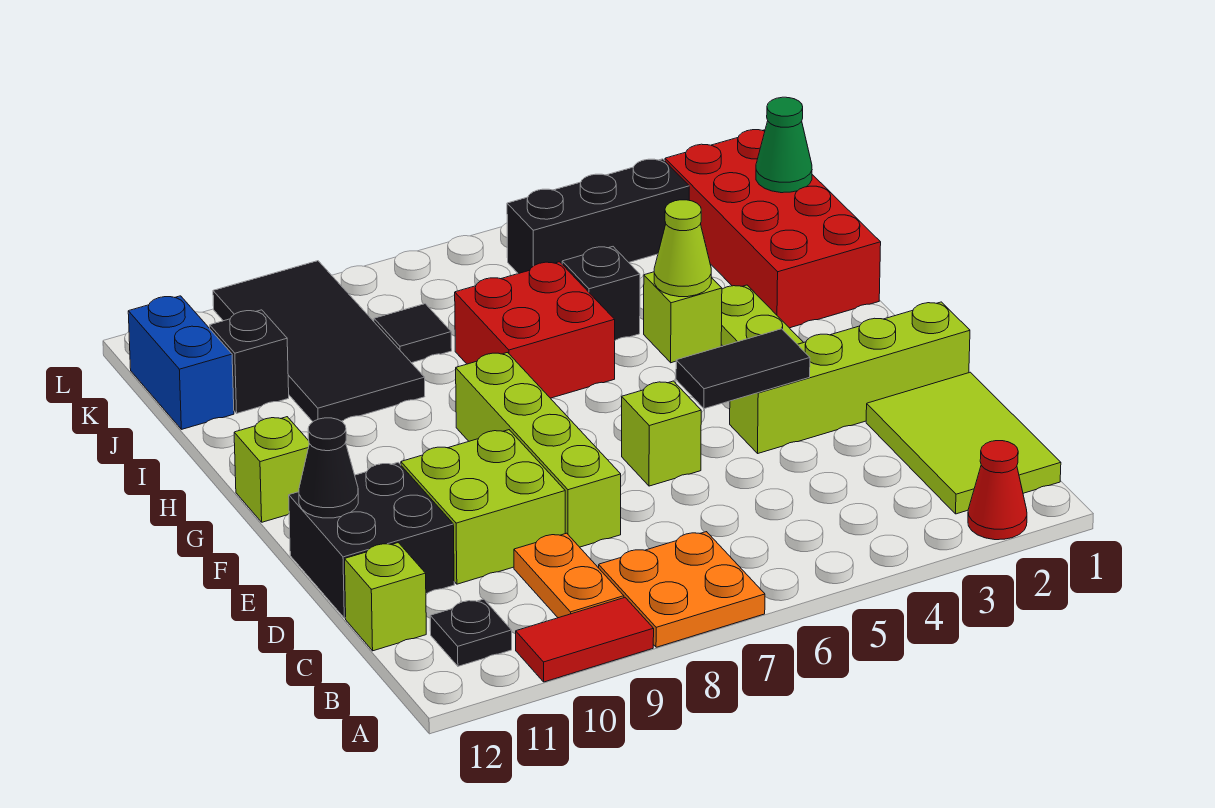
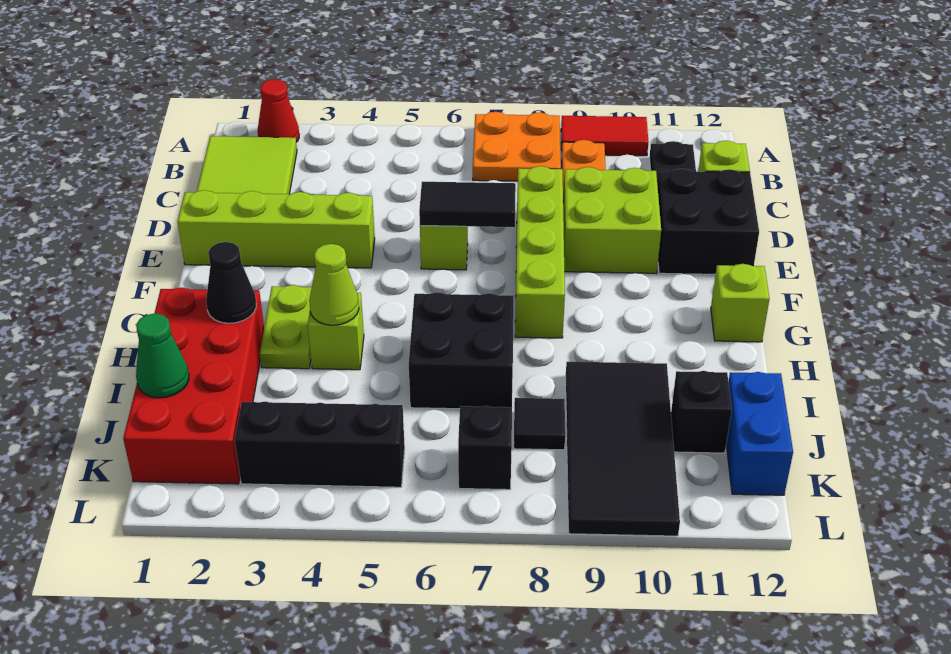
black tile E4:E5 level 2 -> black tile E6:E7 level 2
black cone E12 level 2 -> black cone H2 level 2
red brick H6:I7 level 1 -> black brick H6:I7 level 1
black brick I5 level 1 -> black brick K7 level 1

